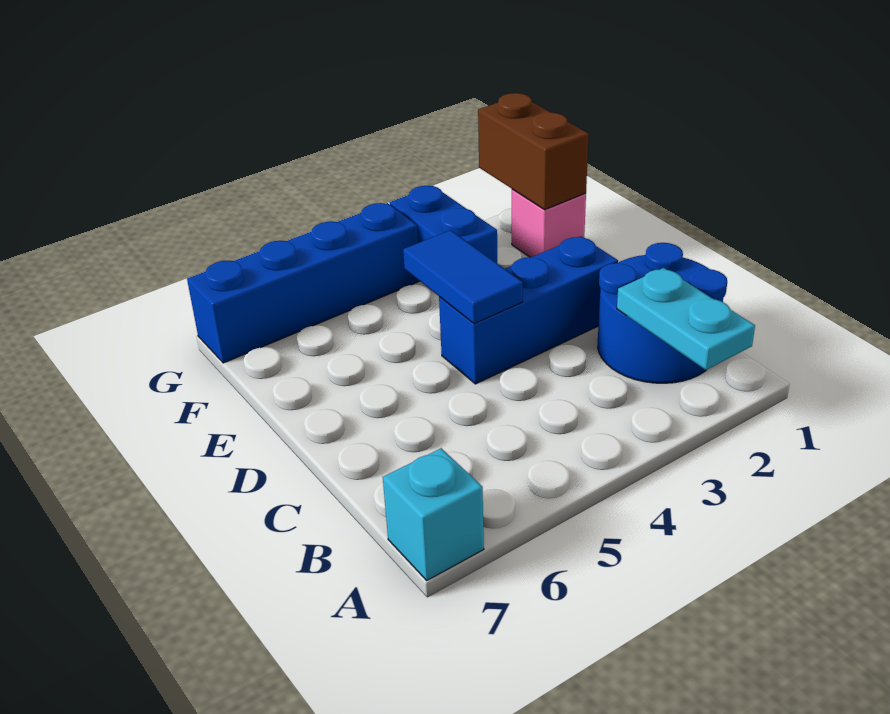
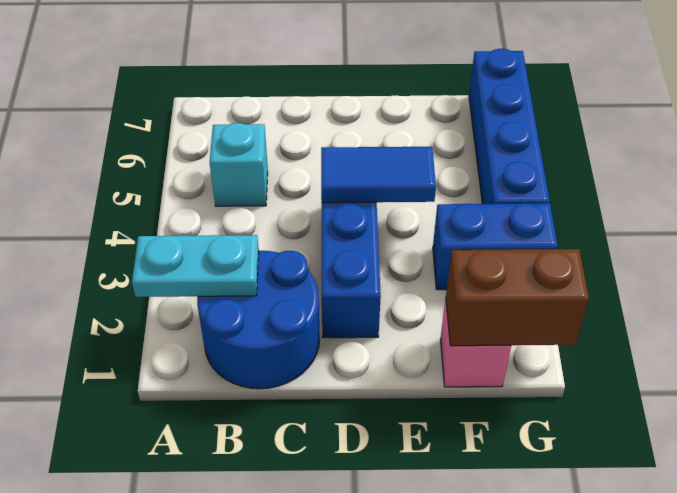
cyan brick A7 level 1 -> cyan brick B5 level 1

